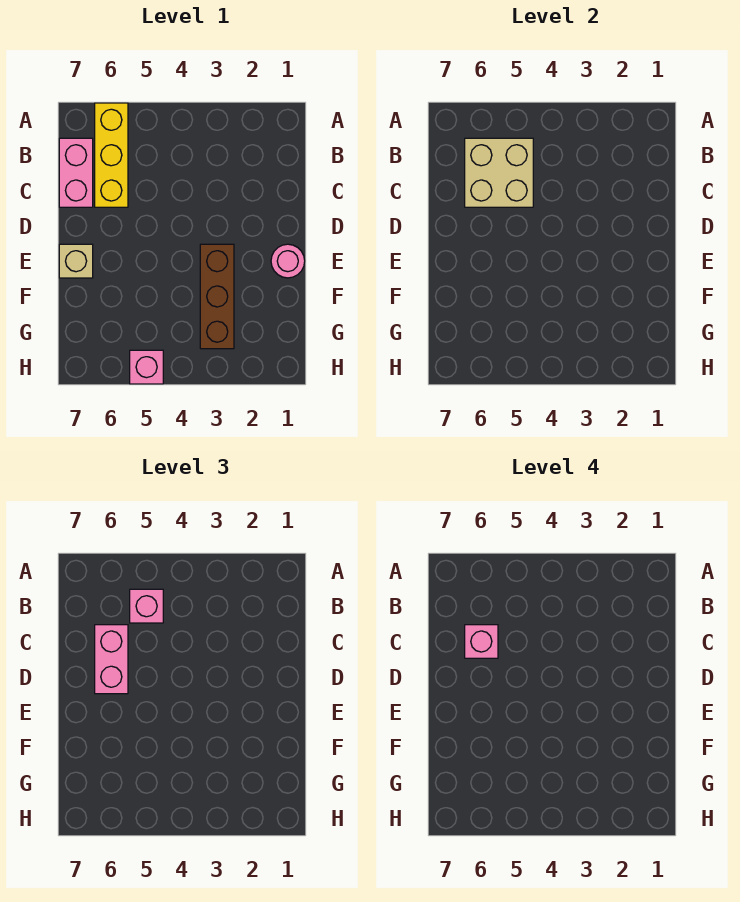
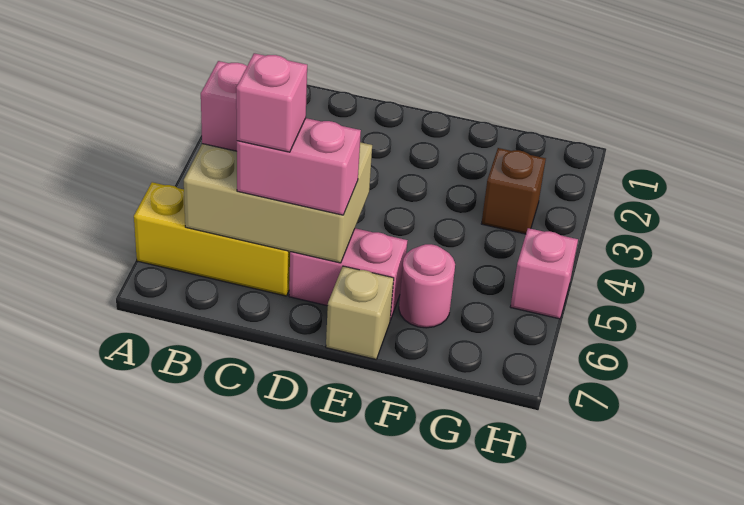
tan brick B5:C6 level 2 -> tan brick B5:D6 level 2
pink brick B7:C7 level 1 -> pink brick D6:E6 level 1
pink round brick E1 level 1 -> pink round brick F6 level 1
brown brick E3:G3 level 1 -> brown brick G3 level 1

